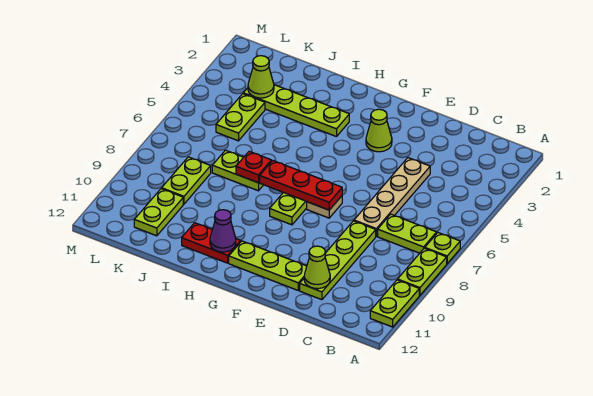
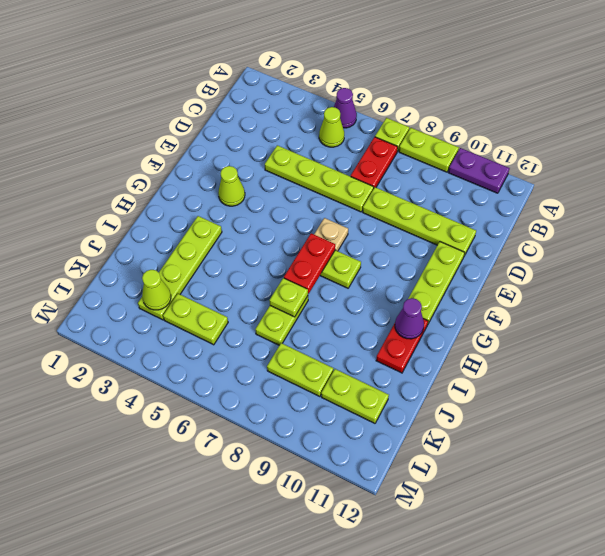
none -> purple cone A5 level 1
lime plate A10:A11 level 1 -> purple plate A10:A11 level 1
lime plate B7:C7 level 1 -> red plate B7:C7 level 1
tan plate D4:D7 level 1 -> lime plate D4:D7 level 1
lime cone D11 level 2 -> lime cone B5 level 1
red plate F7:H7 level 2 -> red plate G7:H7 level 2
red plate I7 level 2 -> lime plate I7 level 2

